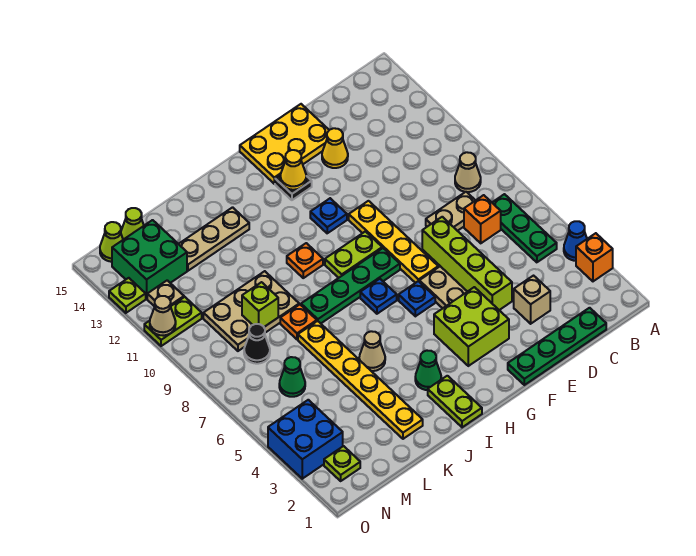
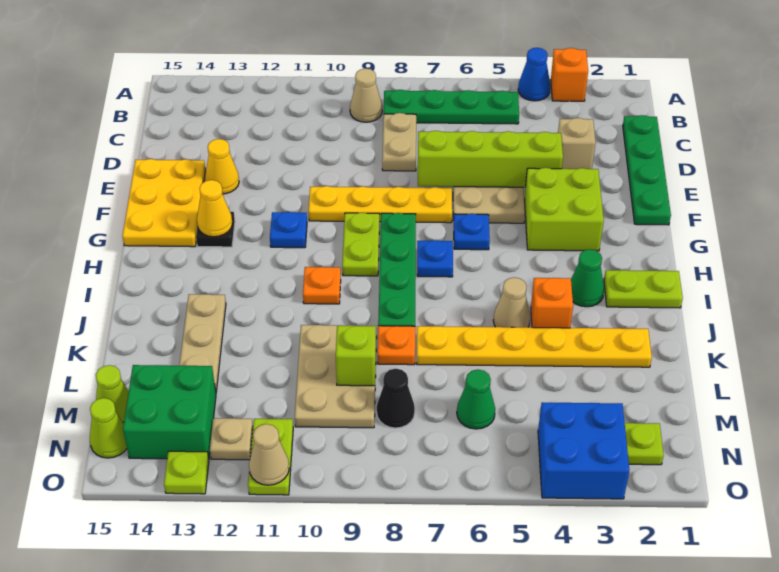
green plate B5:B7 level 1 -> green plate B5:B8 level 1
orange brick C7 level 1 -> orange brick J4 level 1

